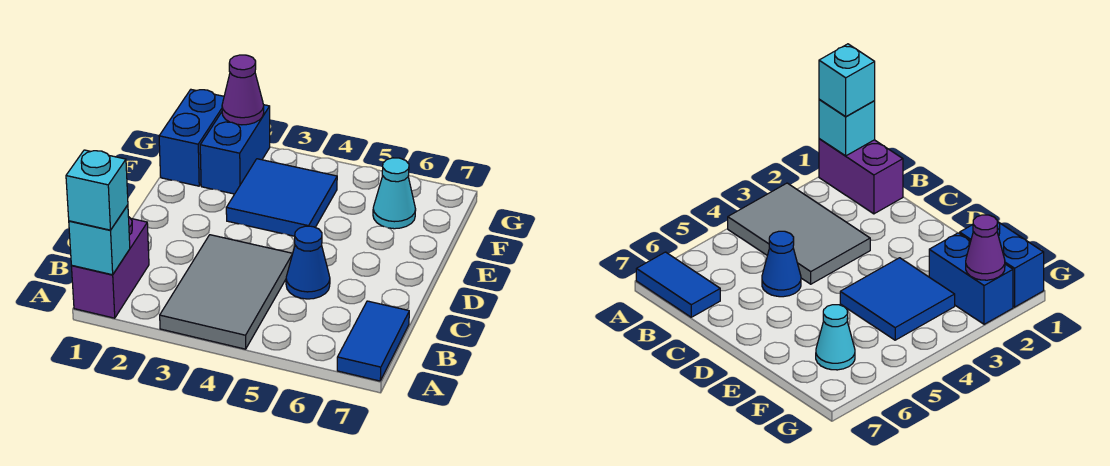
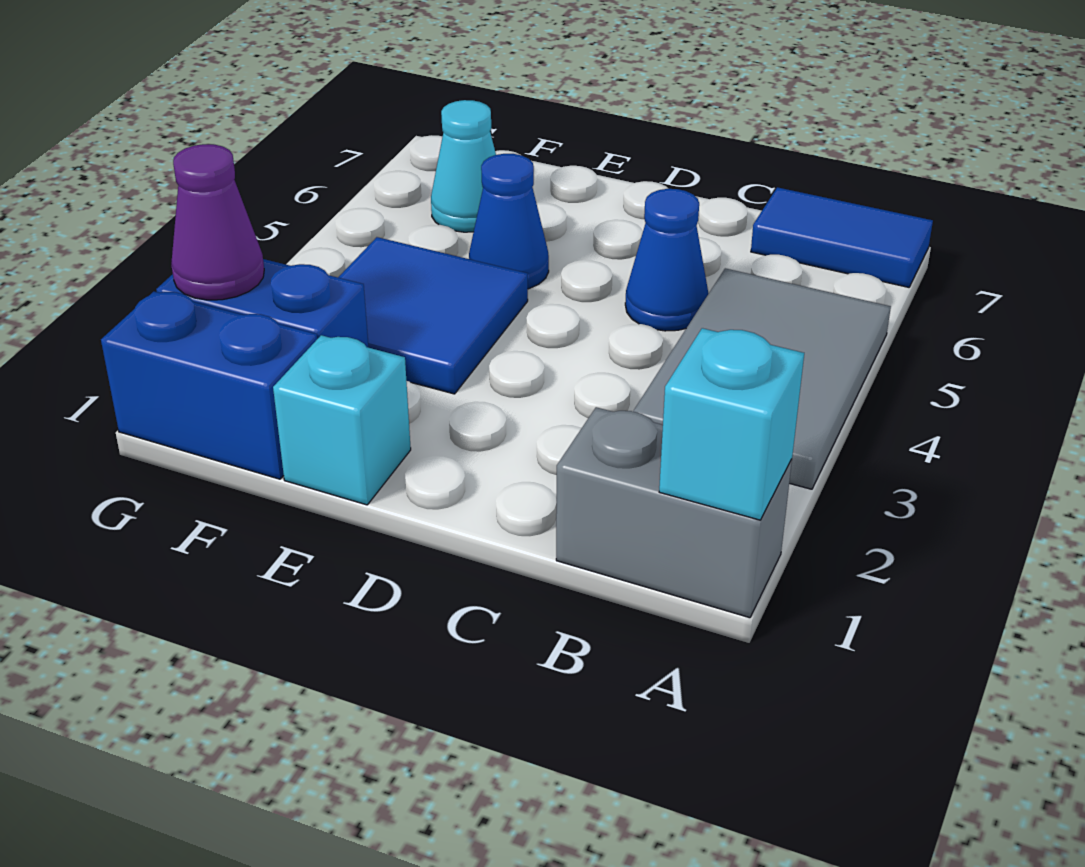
purple brick A1:B1 level 1 -> grey brick A1:B1 level 1
cyan brick A1 level 3 -> cyan brick E1 level 1
grey tile A3:C4 level 1 -> grey tile A3:B5 level 1
none -> blue cone E5 level 1

